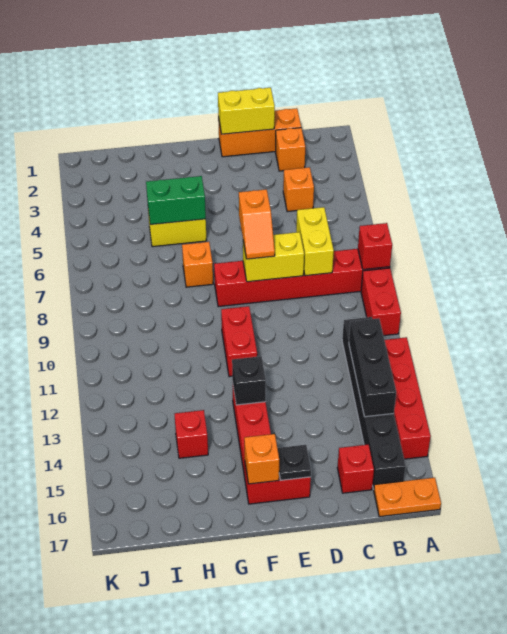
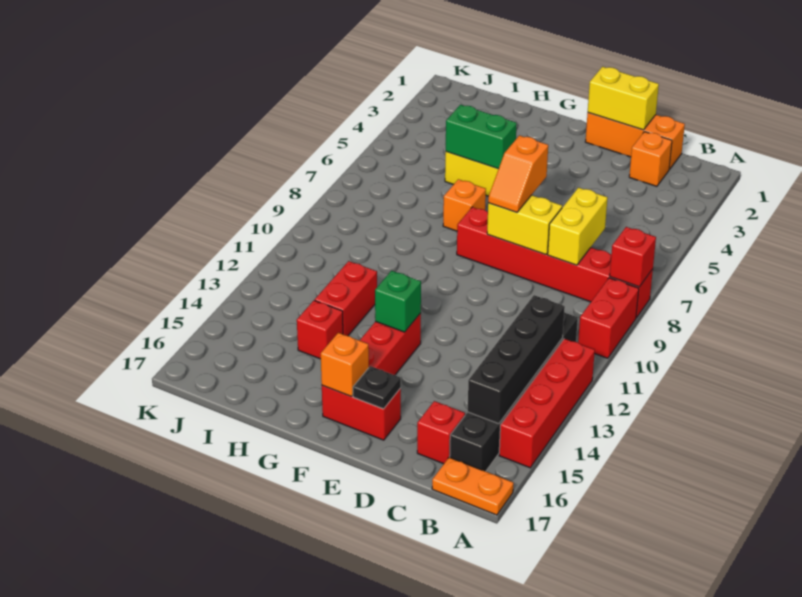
black brick B12:B14 level 2 -> black brick B12:B15 level 2
orange brick C4 level 1 -> none
red brick F10:F11 level 1 -> red brick H12:H13 level 1
black brick F13 level 2 -> green brick F13 level 2

